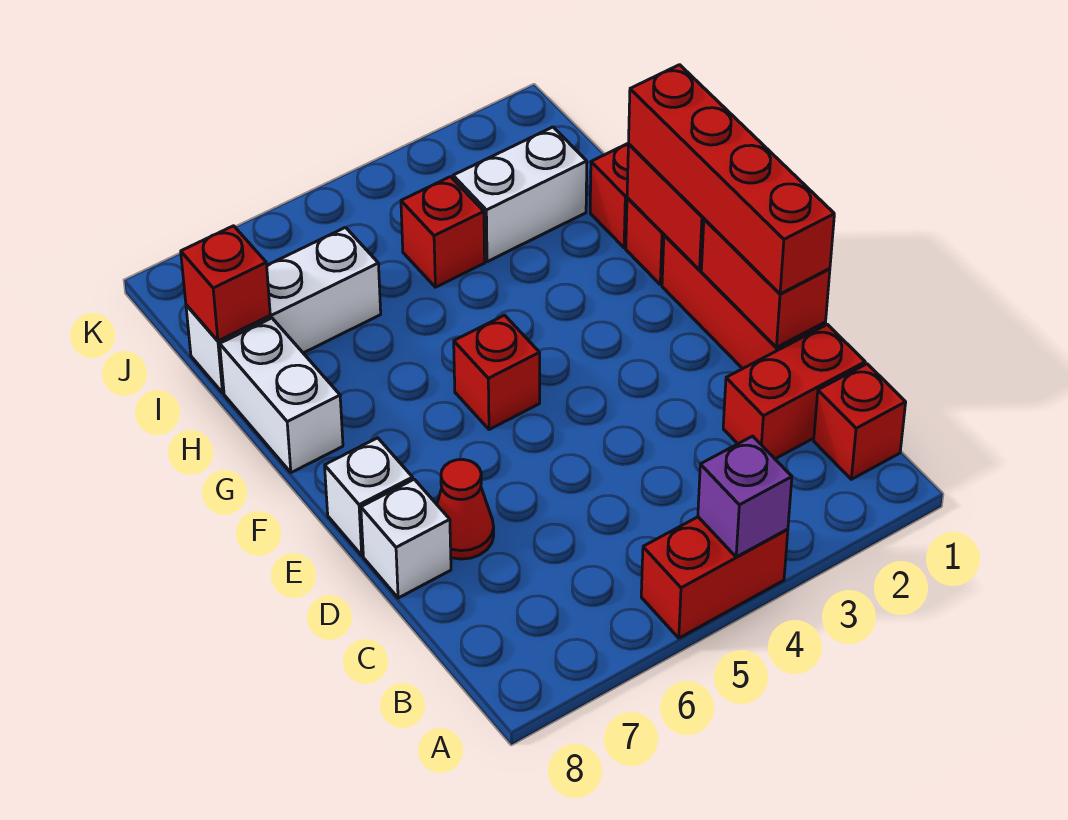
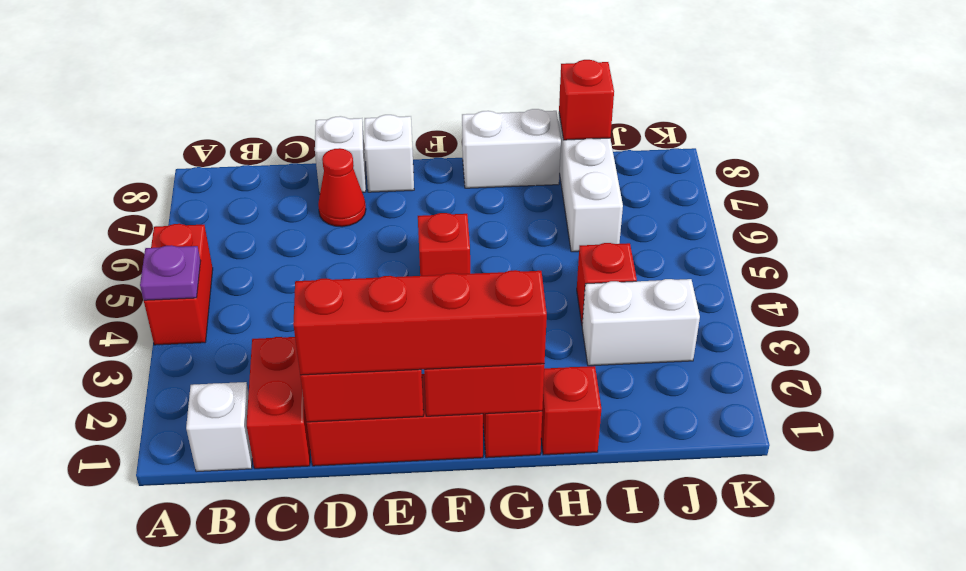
purple brick A4 level 2 -> purple plate A4 level 2
red brick B1 level 1 -> white brick B1 level 1
white brick I2:I3 level 1 -> white brick I3:J3 level 1

